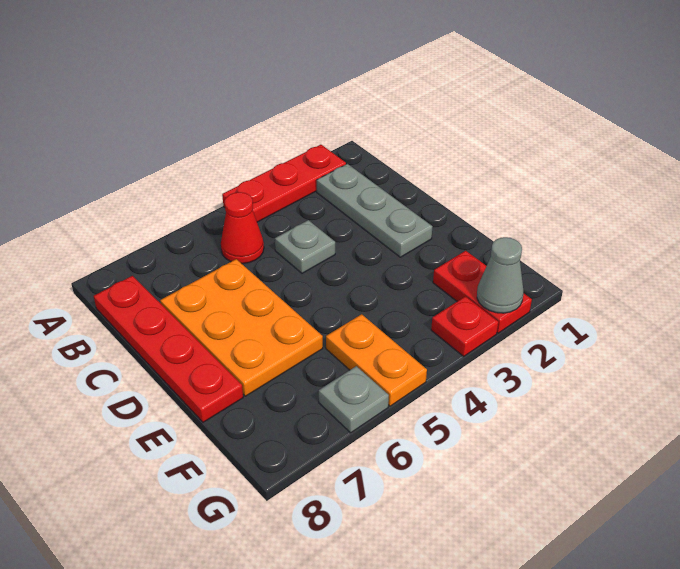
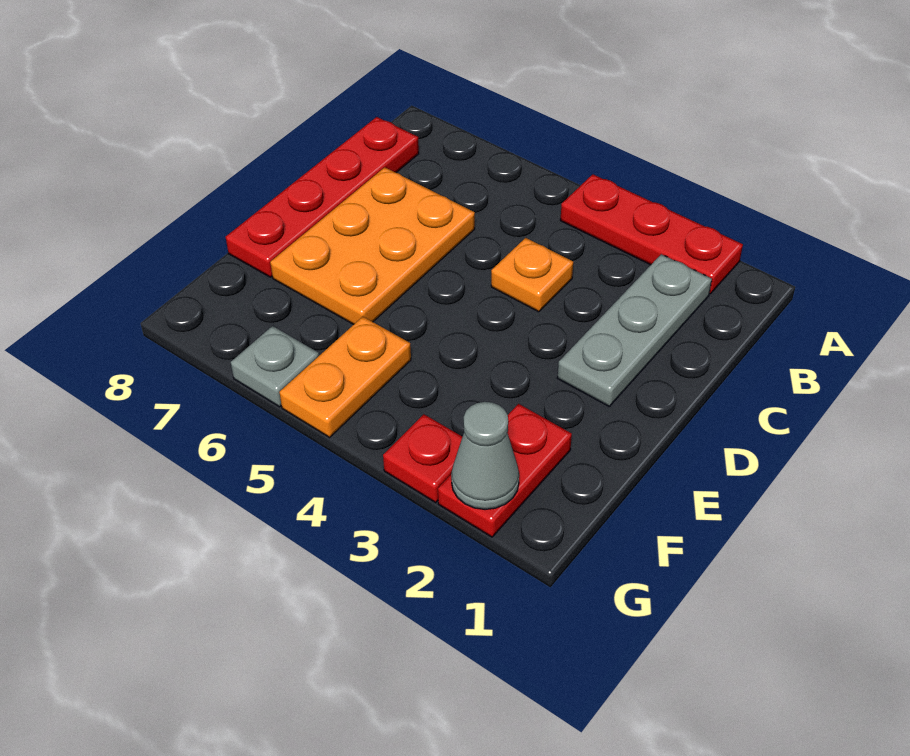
red cone B5 level 1 -> none
grey plate C4 level 1 -> orange plate C4 level 1

